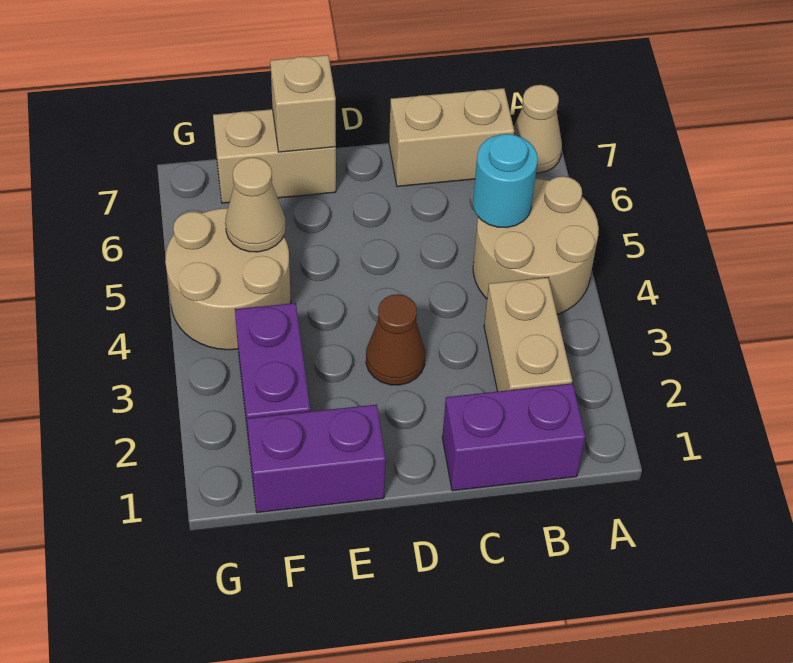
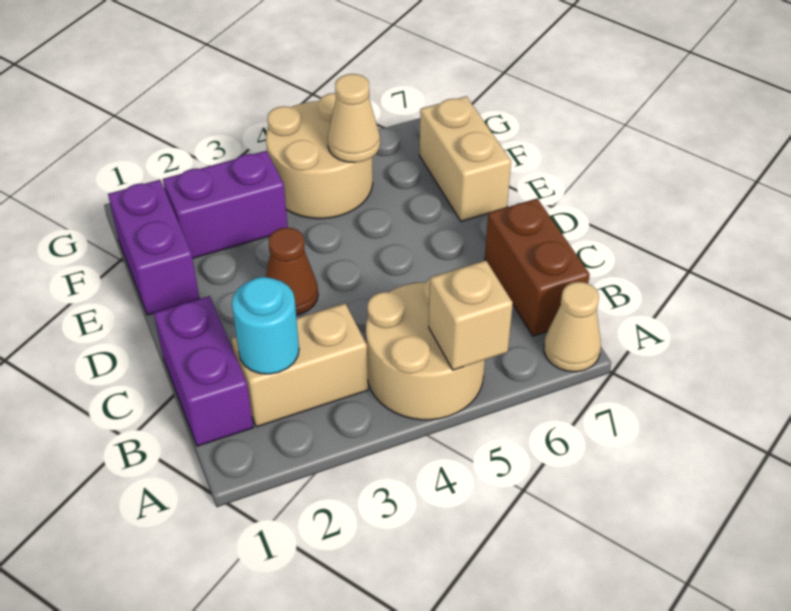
cyan round brick B5 level 2 -> cyan round brick B2 level 2
tan brick B7:C7 level 1 -> brown brick B7:C7 level 1
tan brick E7 level 2 -> tan brick A5 level 2

